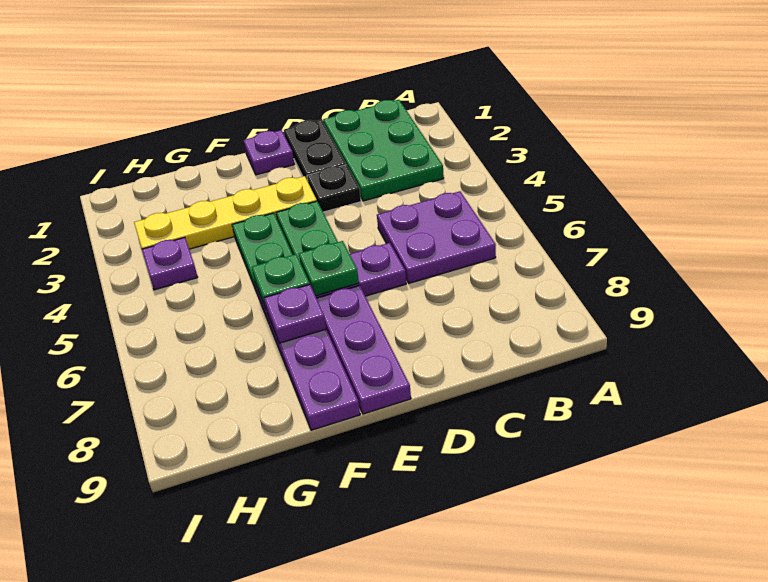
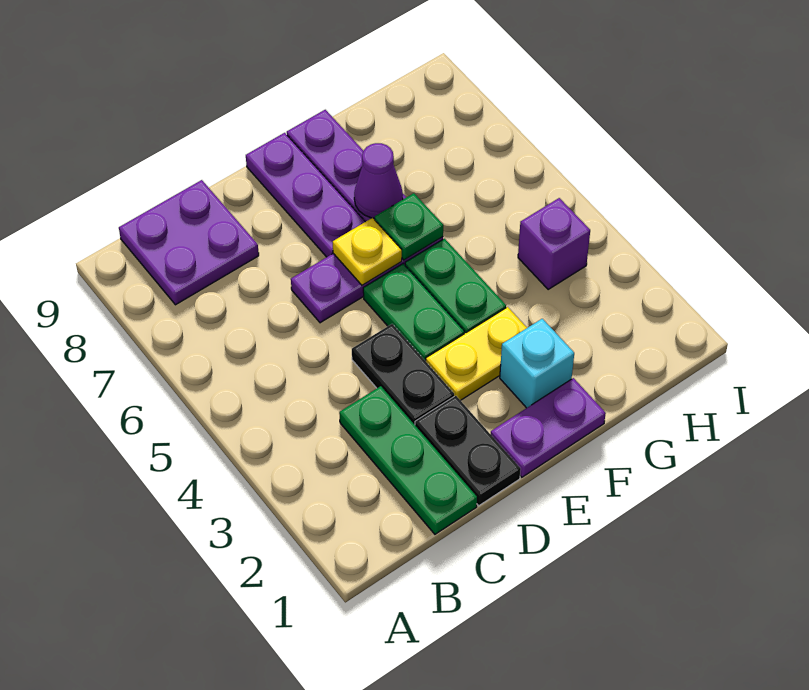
green plate B1:C3 level 1 -> green plate C1:C3 level 1
purple plate B5:C6 level 1 -> purple plate B8:C9 level 1
black plate D3 level 1 -> black plate D3:D4 level 1
purple plate E1 level 1 -> purple plate E1:F1 level 1
yellow plate E3:H3 level 1 -> yellow plate E3:F3 level 1
green plate E6 level 2 -> yellow plate E6 level 2
none -> cyan brick F2 level 1
purple plate F7 level 2 -> purple cone F7 level 2
purple plate H4 level 1 -> purple brick H4 level 1

